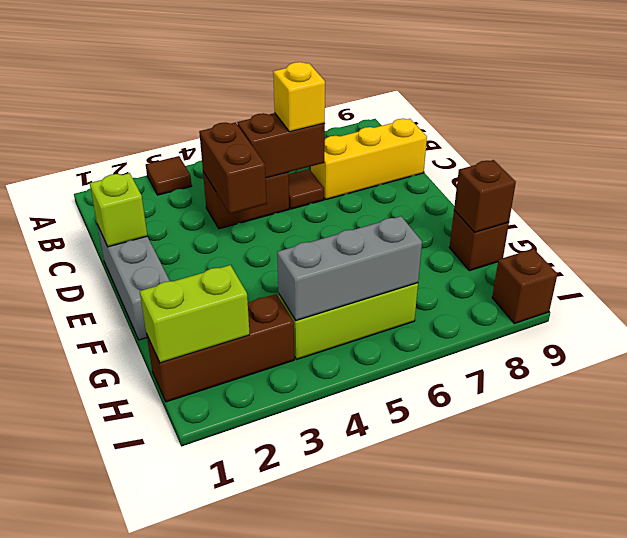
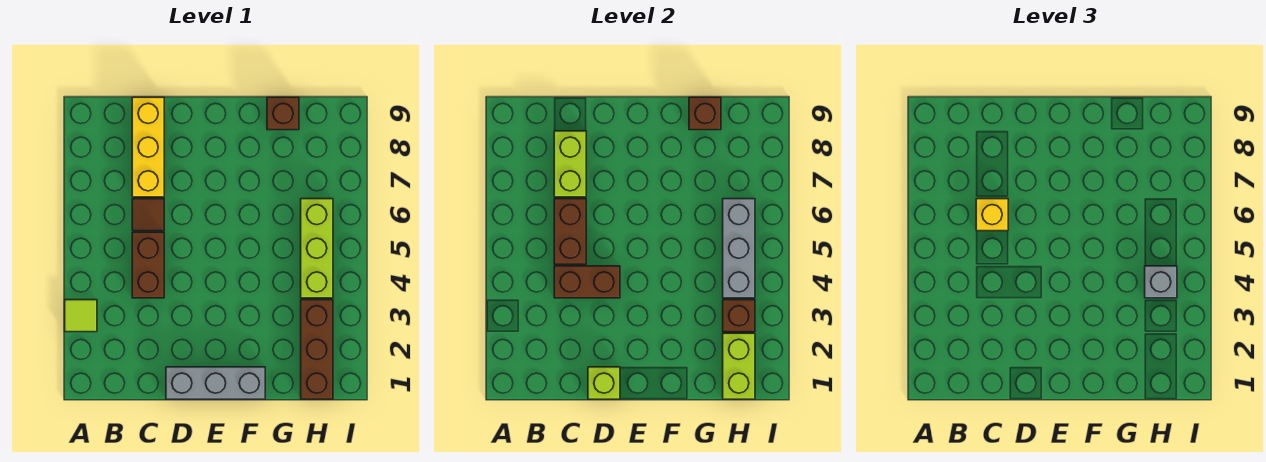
brown tile A3 level 1 -> lime tile A3 level 1
none -> lime brick C7:C8 level 2
none -> grey brick H4 level 3
brown brick I9 level 1 -> brown brick H3 level 2

